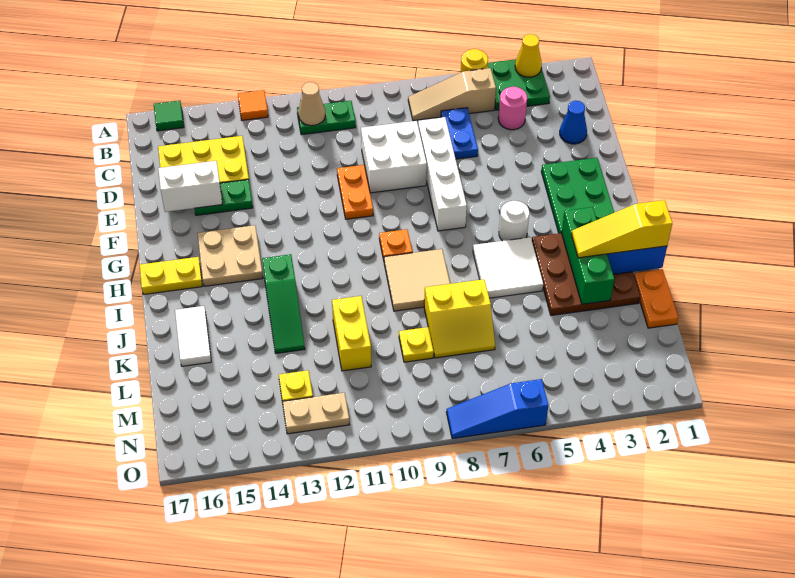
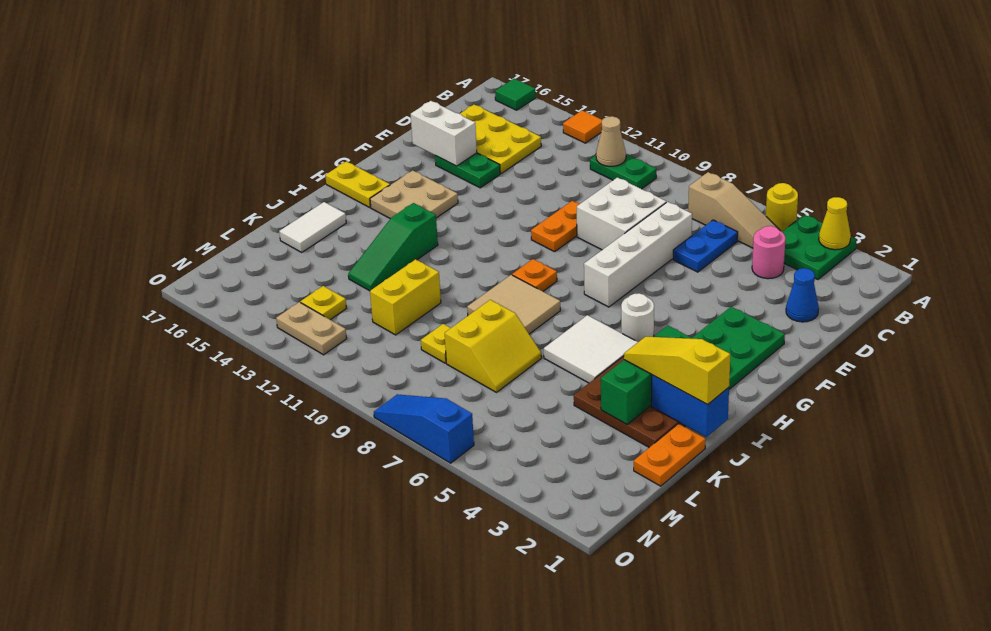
tan slope B5:B7 level 1 top 5 -> tan slope B5:B7 level 1 top 7
yellow slope K7:L8 level 1 top K -> yellow slope K7:L8 level 1 top 8

